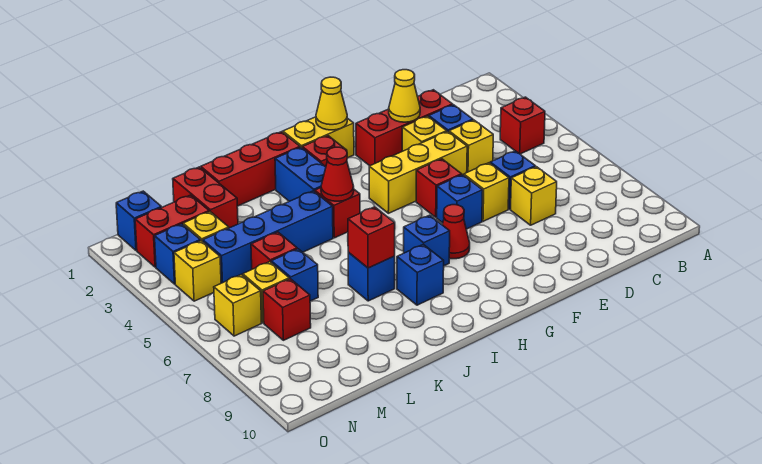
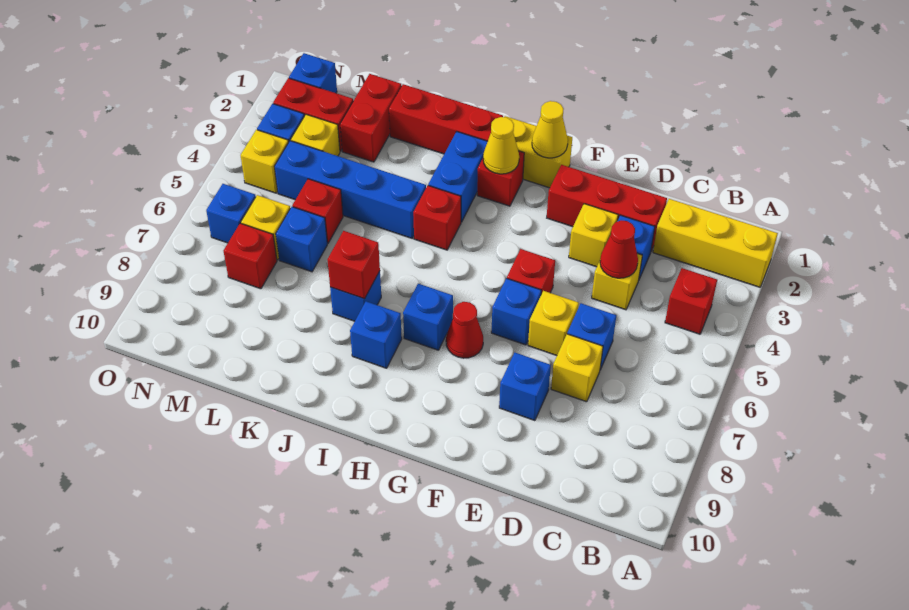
yellow cone E2 level 2 -> yellow cone H2 level 2
yellow brick E4:G4 level 1 -> yellow brick A2:C2 level 1
none -> blue brick E8 level 1
red cone I4 level 2 -> red cone D4 level 2
yellow brick N6 level 1 -> blue brick N6 level 1

